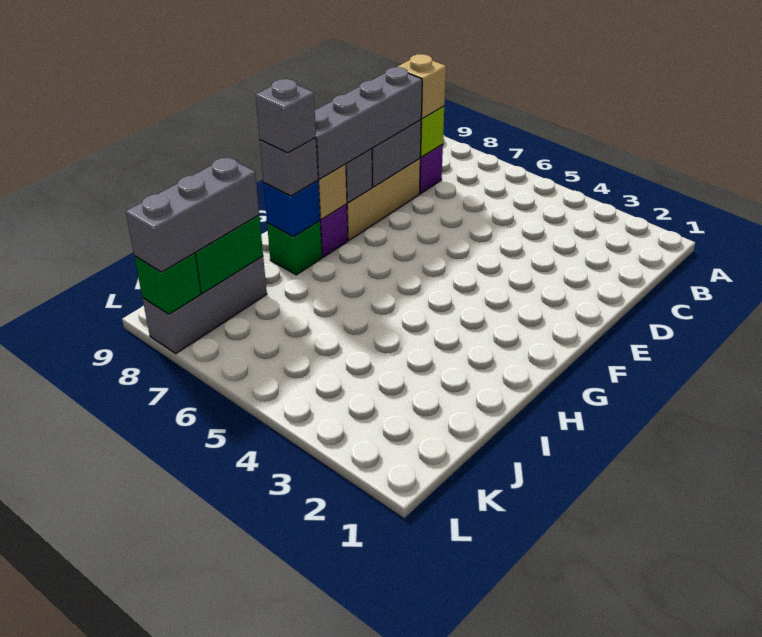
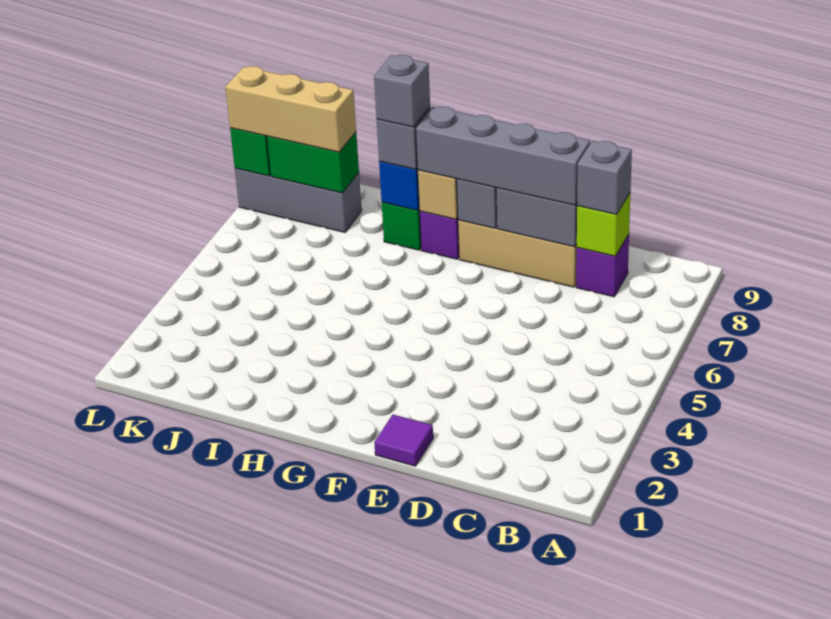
tan brick C8 level 3 -> grey brick C8 level 3
none -> purple tile E1 level 1
grey brick J8:L8 level 3 -> tan brick J8:L8 level 3

